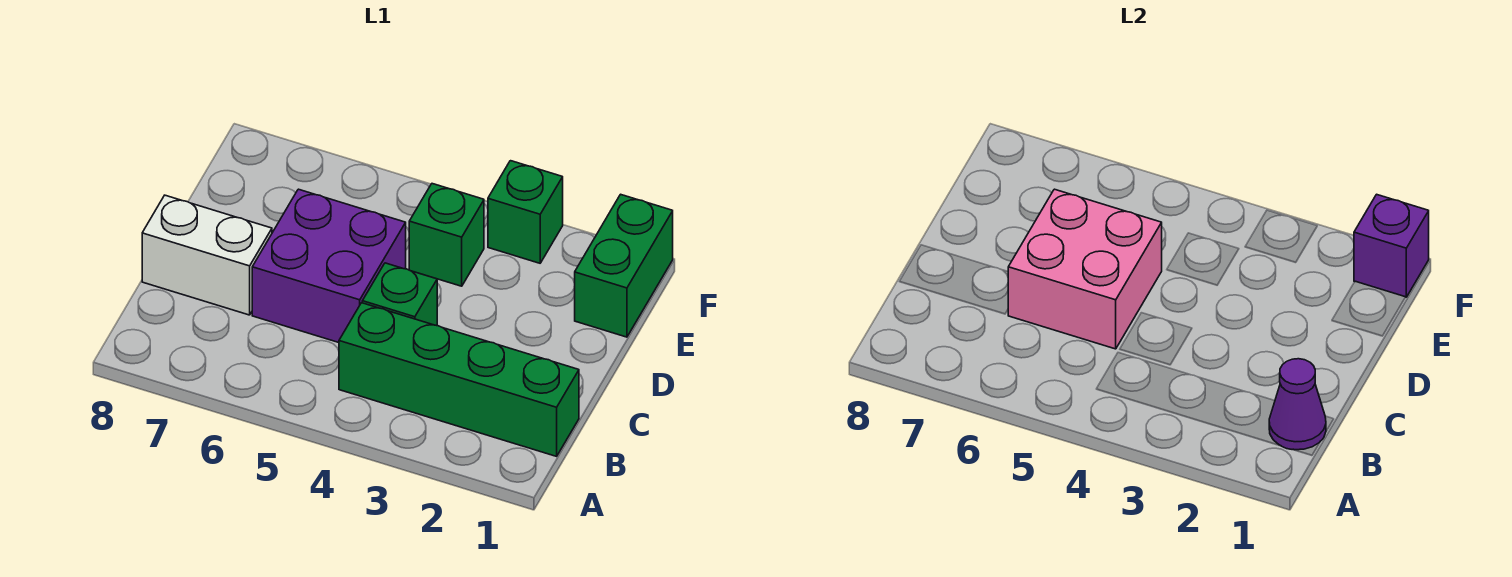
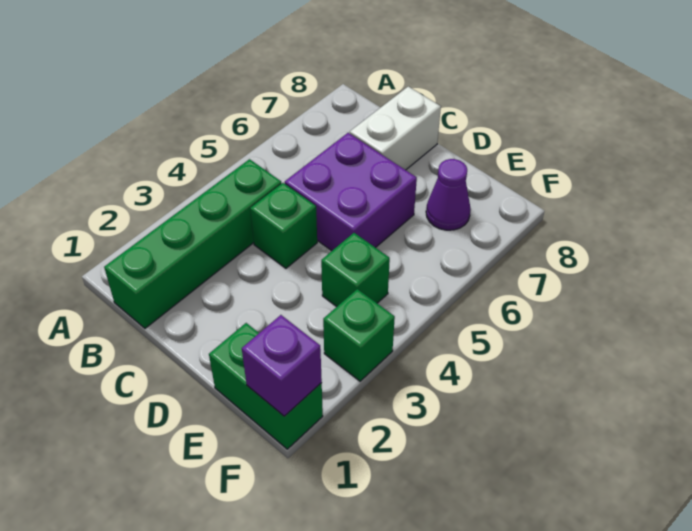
purple cone B1 level 2 -> purple cone E7 level 1
pink brick C5:D6 level 2 -> none

